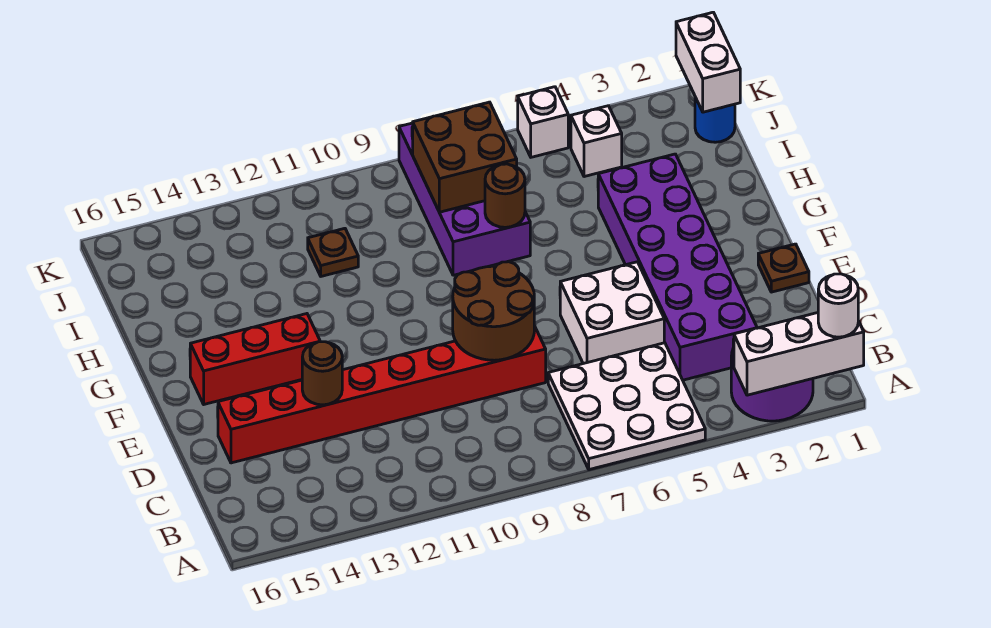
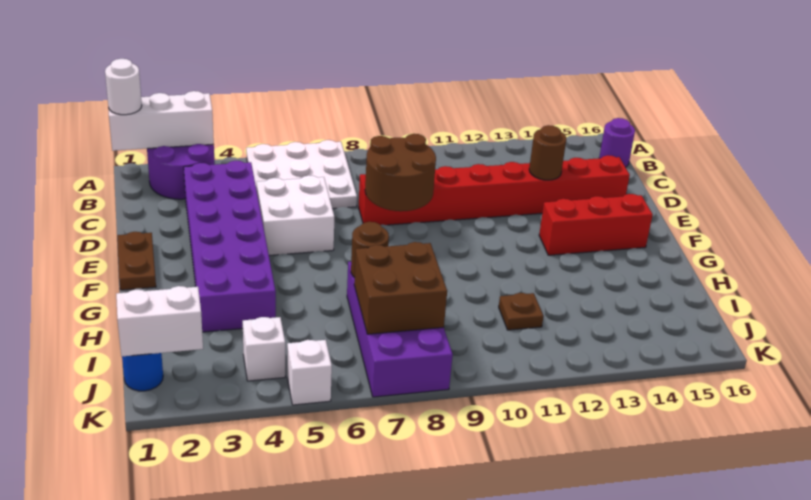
none -> purple round brick B16 level 1
brown plate E1 level 1 -> brown plate E1:F1 level 1
white brick J1:K1 level 2 -> white brick J1:J2 level 2

